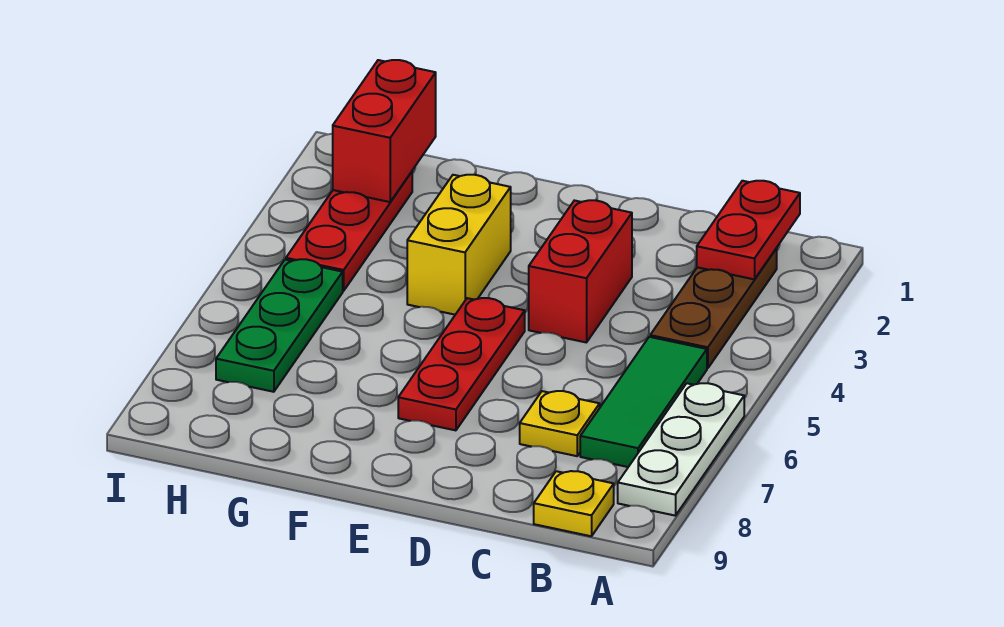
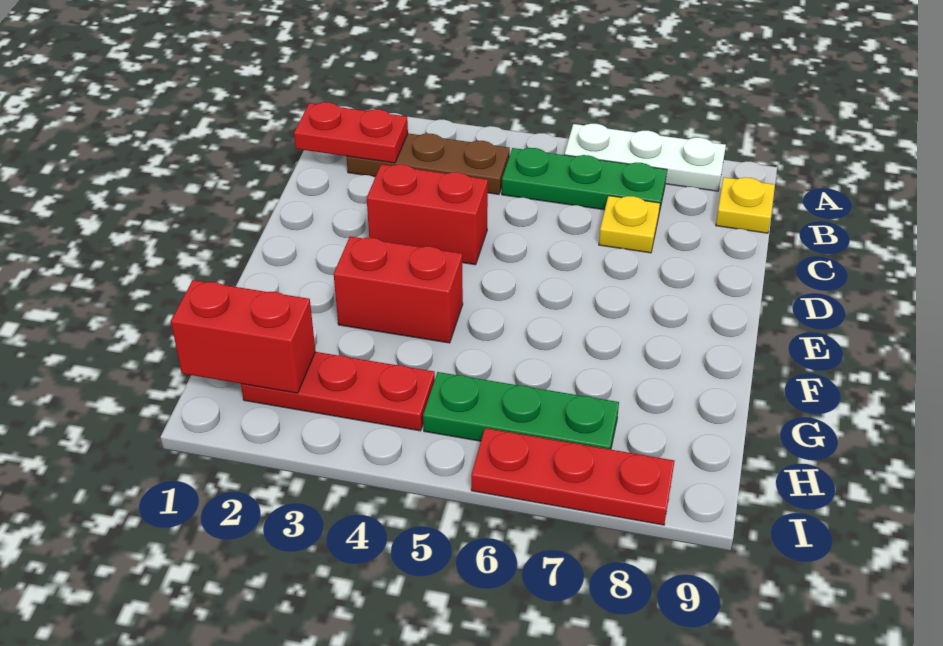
green tile B5:B7 level 1 -> green plate B5:B7 level 1
red plate E5:E7 level 1 -> red plate I6:I8 level 1
yellow brick F3:F4 level 1 -> red brick F3:F4 level 1

